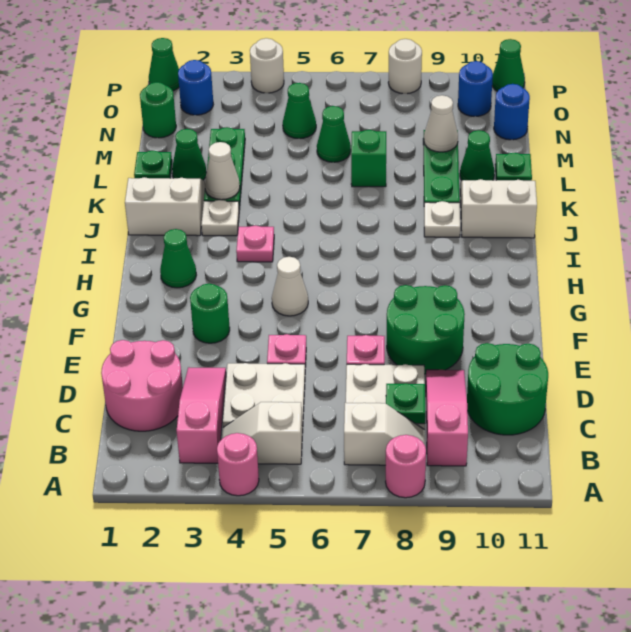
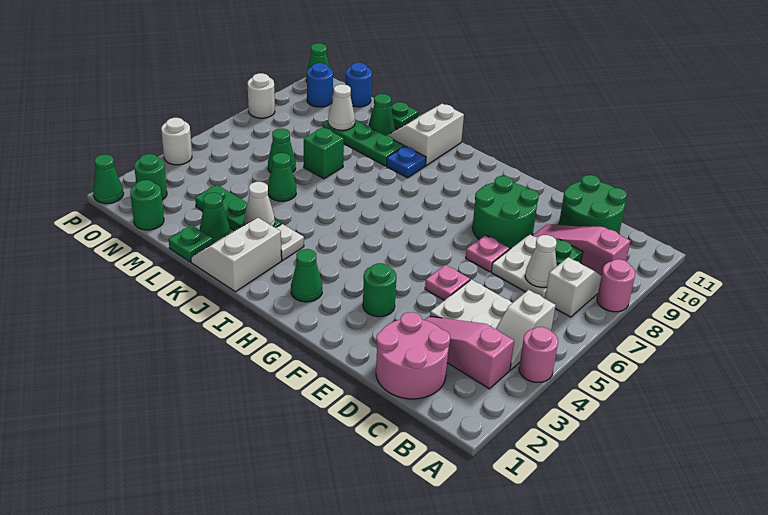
white cone G5 level 1 -> white cone C7 level 2
pink plate I4 level 1 -> none
white plate J9 level 1 -> blue plate J9 level 1
green cone N5 level 1 -> green cone L5 level 1
blue round brick O2 level 1 -> green round brick O2 level 1

